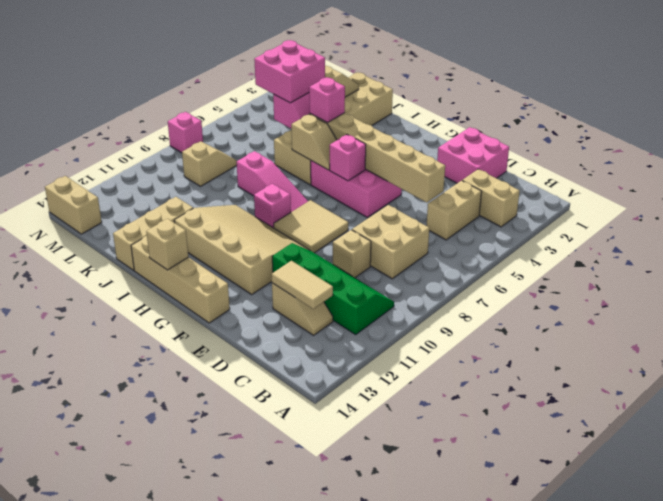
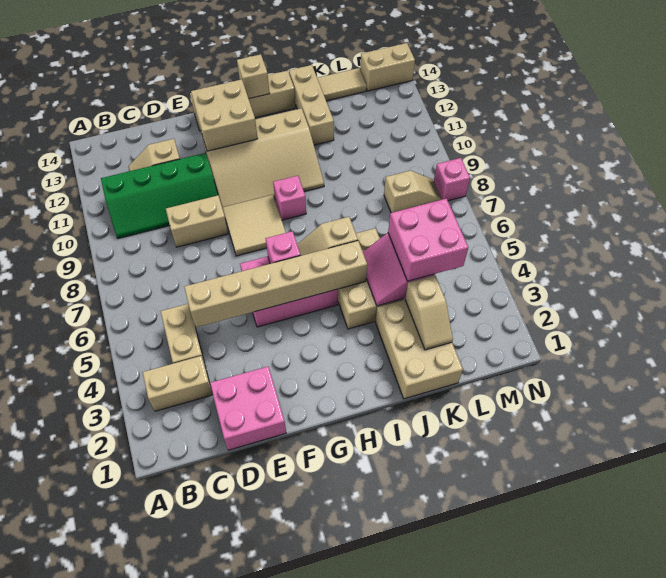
tan brick C7:D8 level 1 -> tan brick F12:G13 level 2
tan tile C12:D12 level 2 -> tan tile K14:L14 level 1
tan brick D9 level 1 -> tan brick D9:E9 level 1
pink slope H8:J8 level 1 top J -> none
pink brick I5 level 3 -> none
tan slope L8:L9 level 1 top 9 -> tan slope L8:M8 level 1 top L

